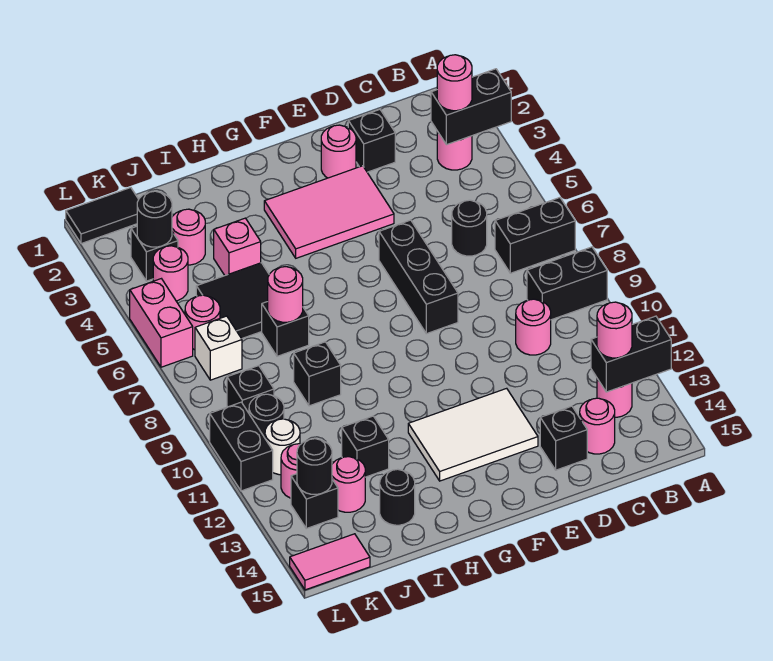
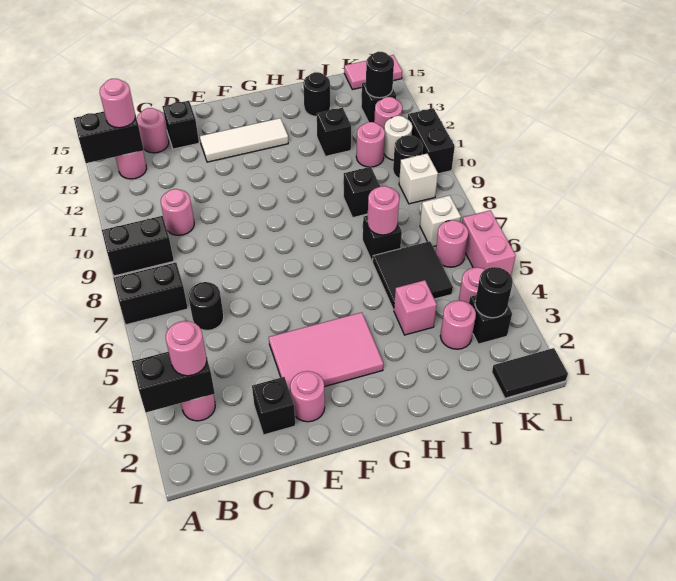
black brick E6:E8 level 1 -> none
white tile E12:G13 level 1 -> white tile E13:G13 level 1
pink round brick J13 level 1 -> pink round brick J11 level 1
black brick K9 level 1 -> white brick K9 level 1

